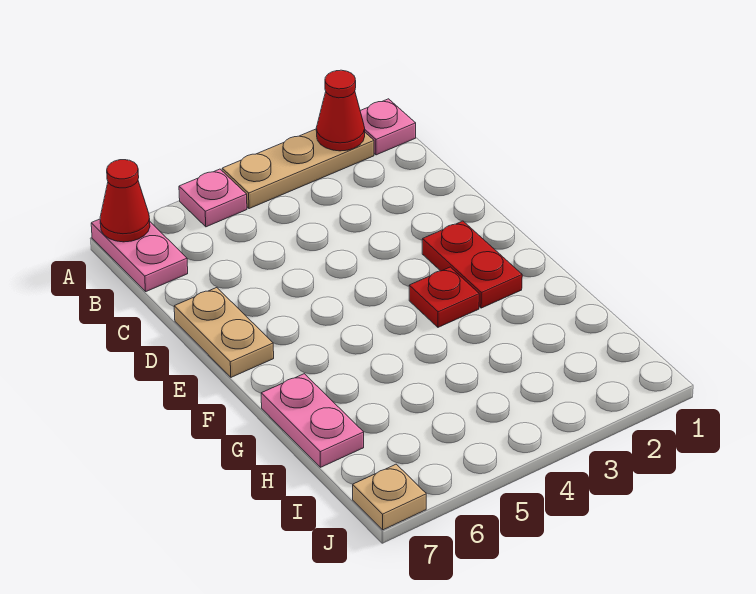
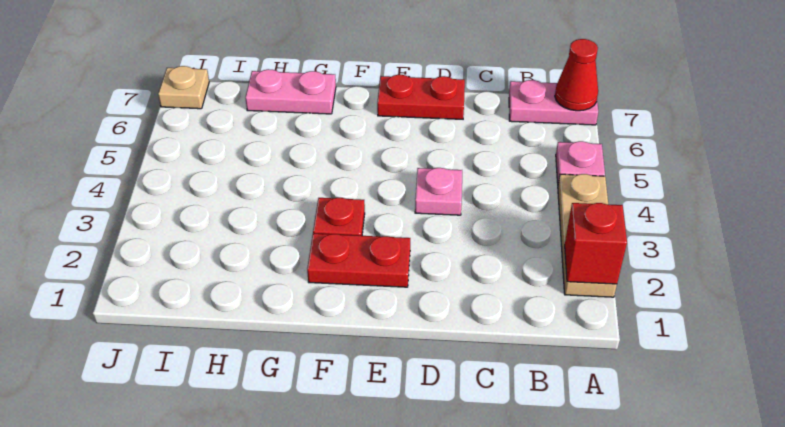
pink plate A1 level 1 -> pink plate D4 level 1
red cone A2 level 2 -> red brick A2 level 2
tan plate D7:E7 level 1 -> red plate D7:E7 level 1

